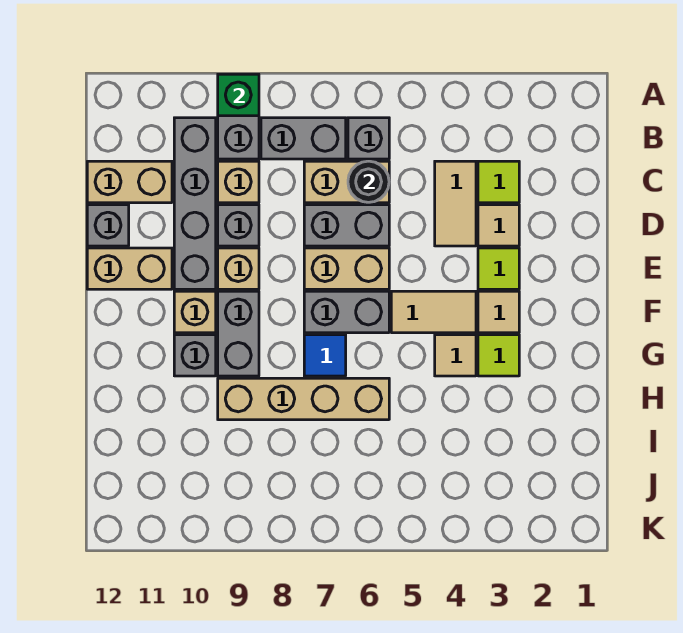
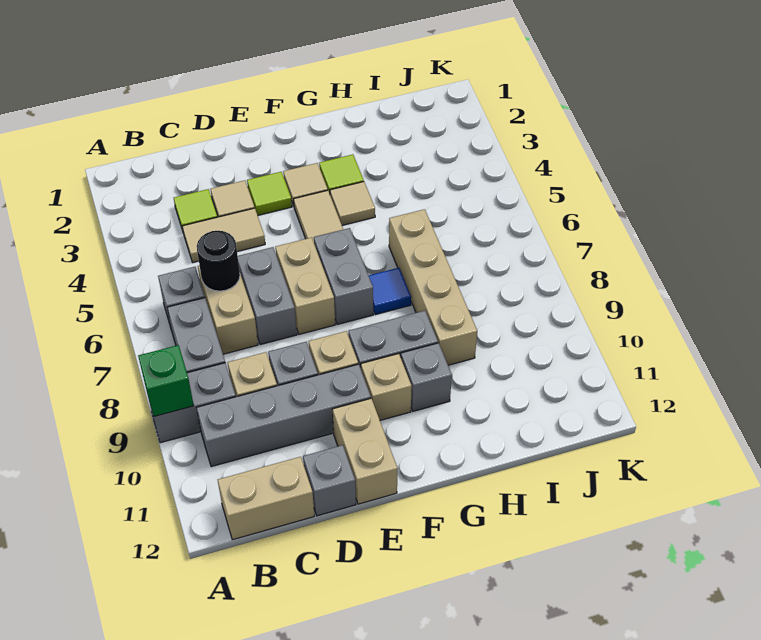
tan brick C11:C12 level 1 -> tan brick B12:C12 level 1

